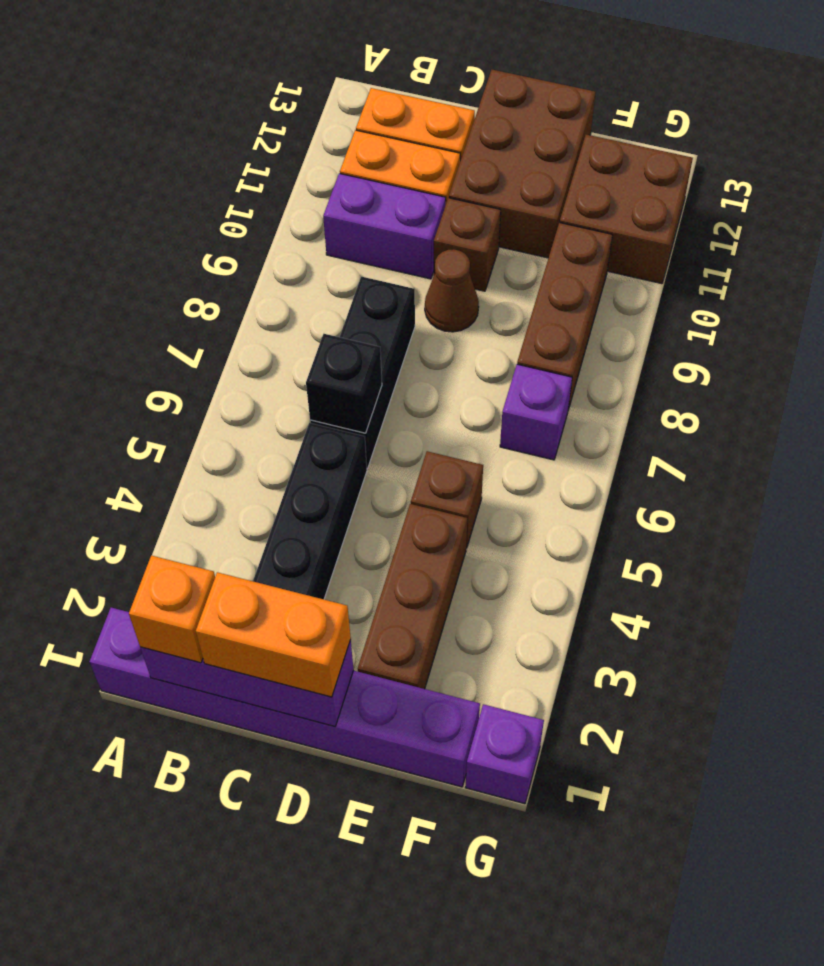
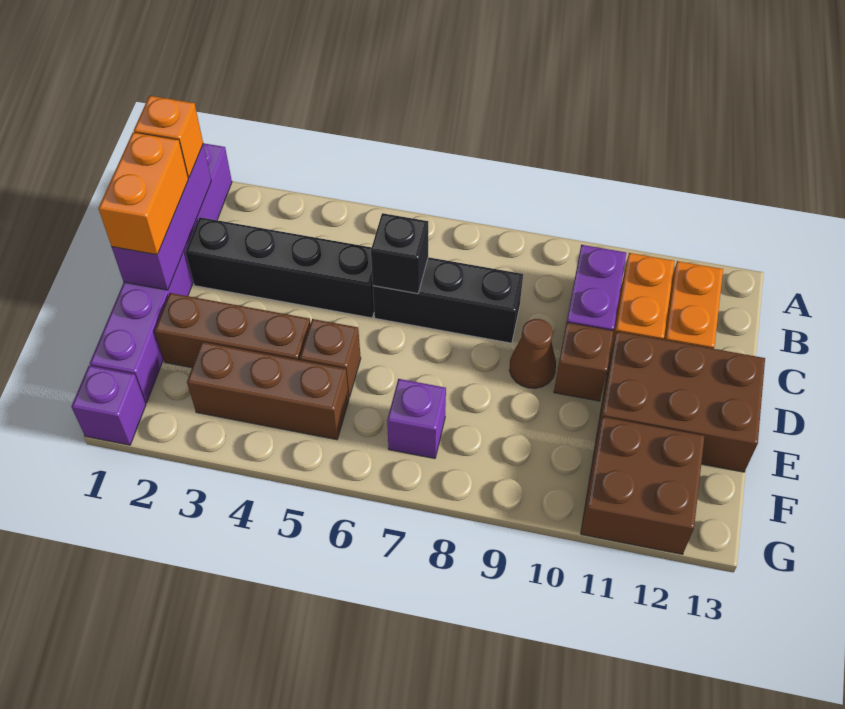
brown brick F8:F10 level 1 -> brown brick F3:F5 level 1

